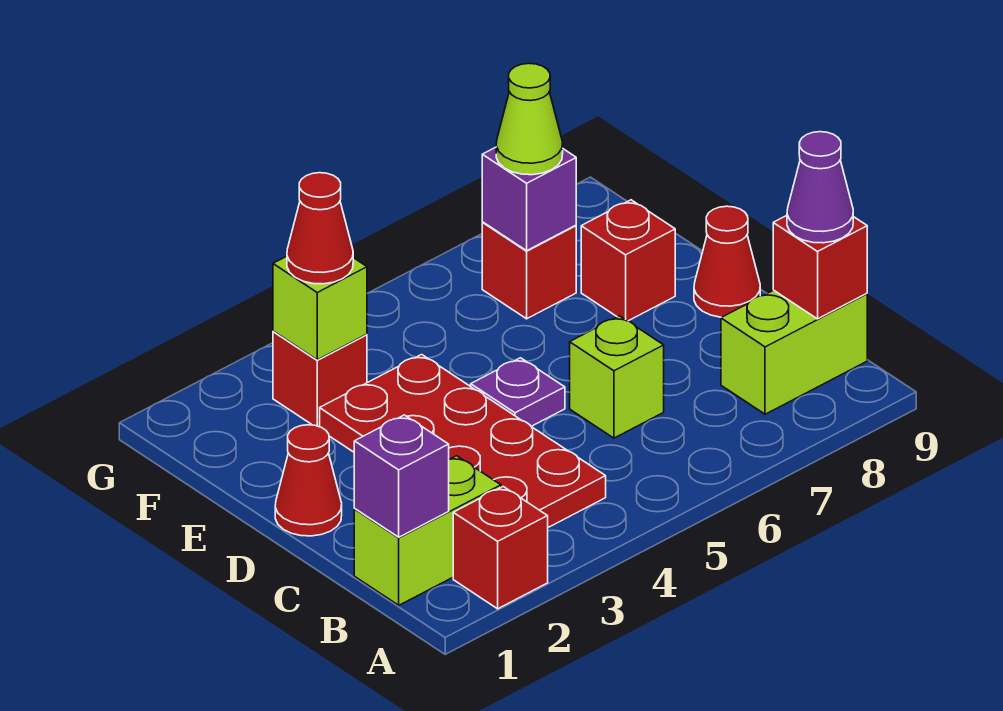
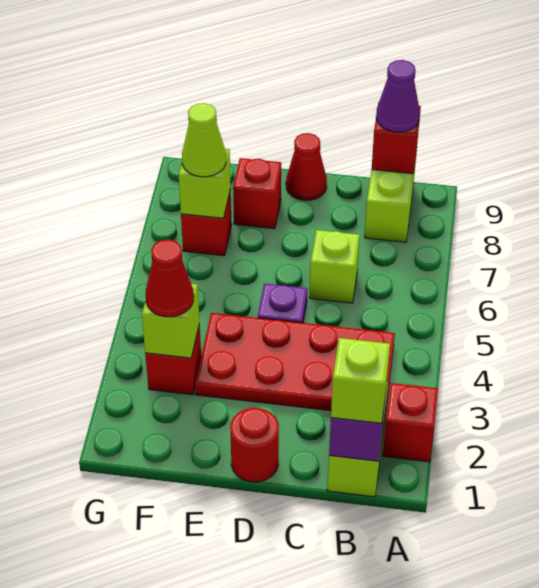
none -> lime brick B1 level 3
red cone D1 level 1 -> red round brick D1 level 1
purple brick F7 level 2 -> lime brick F7 level 2

